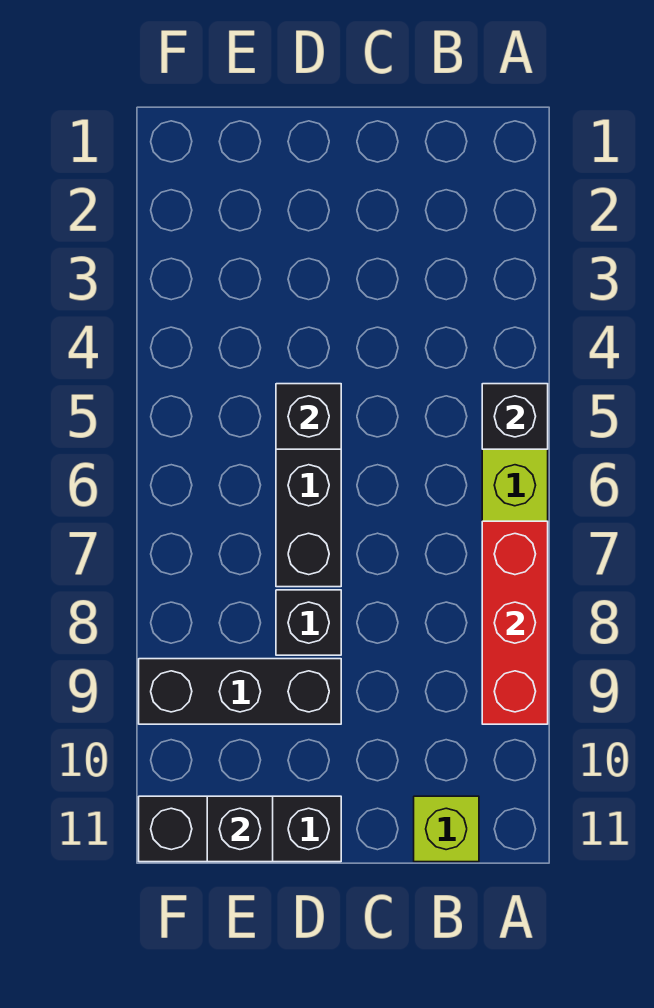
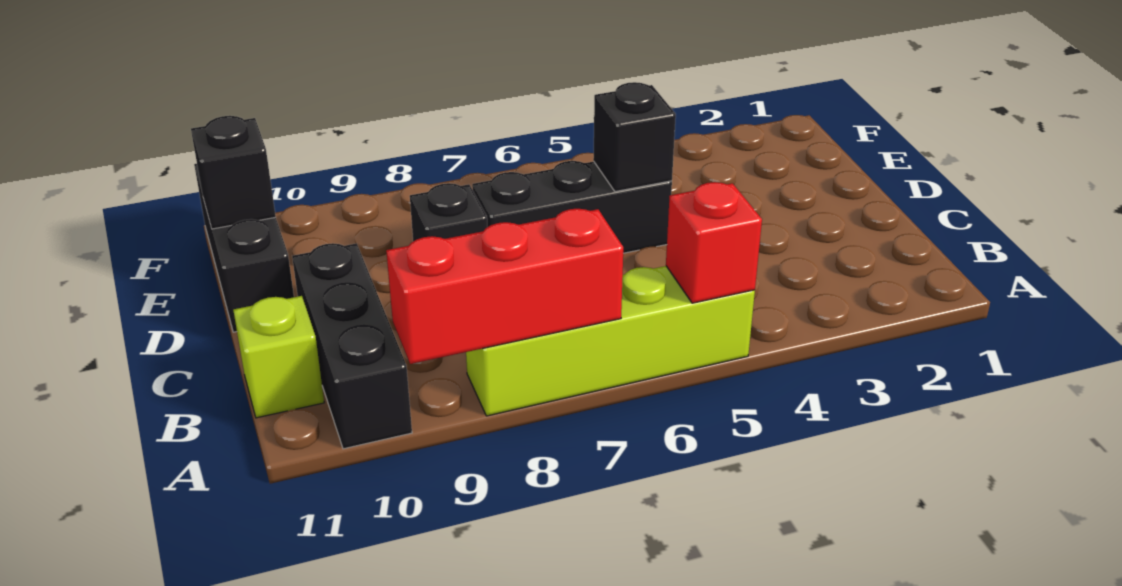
black brick A5 level 2 -> red brick A5 level 2
black brick D9:F9 level 1 -> black brick A10:C10 level 1

